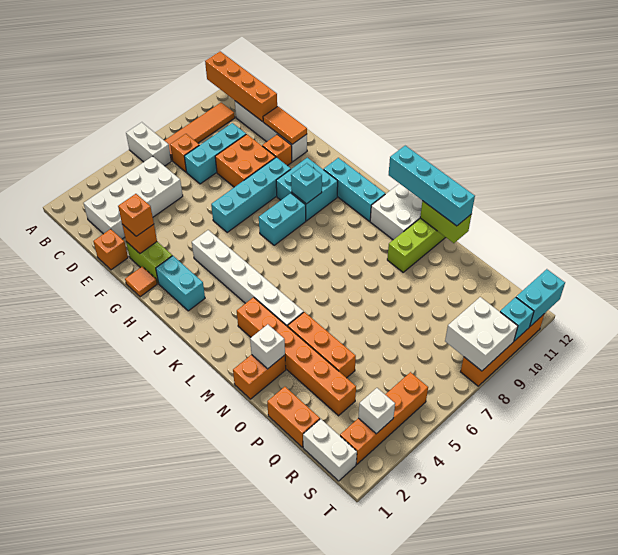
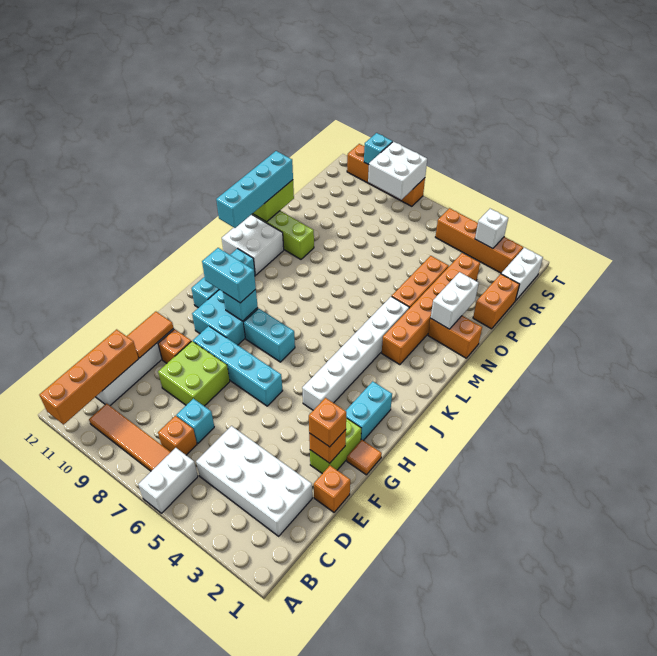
cyan brick D7:D9 level 1 -> cyan brick D7 level 1
orange brick E8:F9 level 1 -> lime brick E8:F9 level 1
white brick N2 level 2 -> white brick N2:O2 level 2
cyan brick T11:T12 level 2 -> cyan brick I9:I10 level 3

